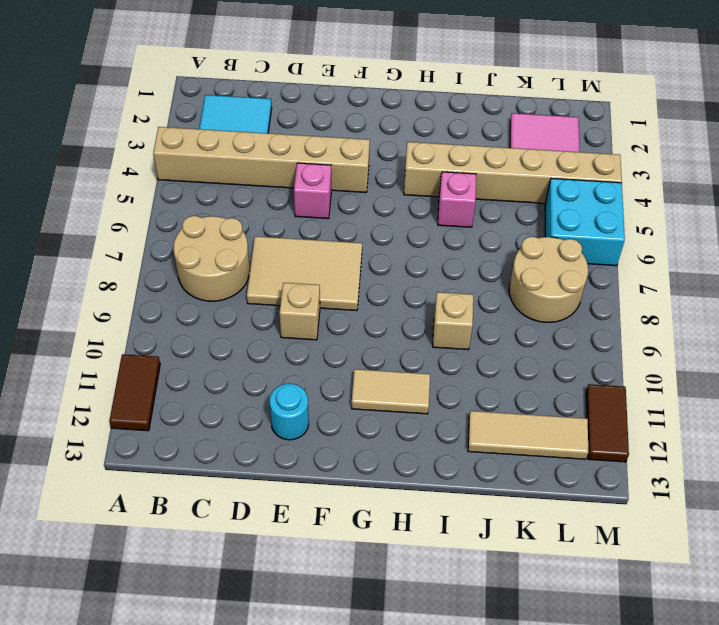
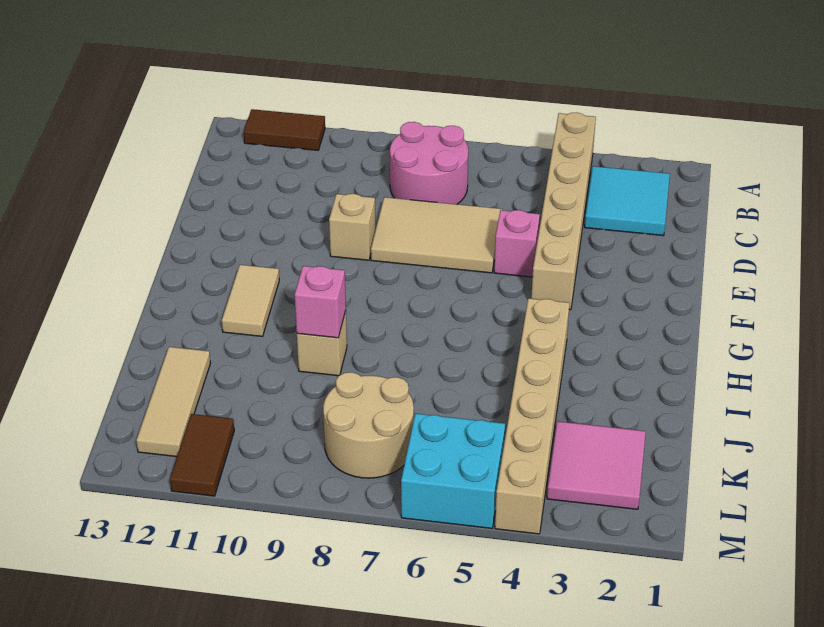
tan round brick B7:C8 level 1 -> pink round brick B7:C8 level 1
tan tile D7:F8 level 1 -> tan tile D6:E8 level 1
cyan round brick E12 level 1 -> none
pink brick I5 level 1 -> pink brick I9 level 2
brown tile M11:M12 level 1 -> brown tile L11:M11 level 1

